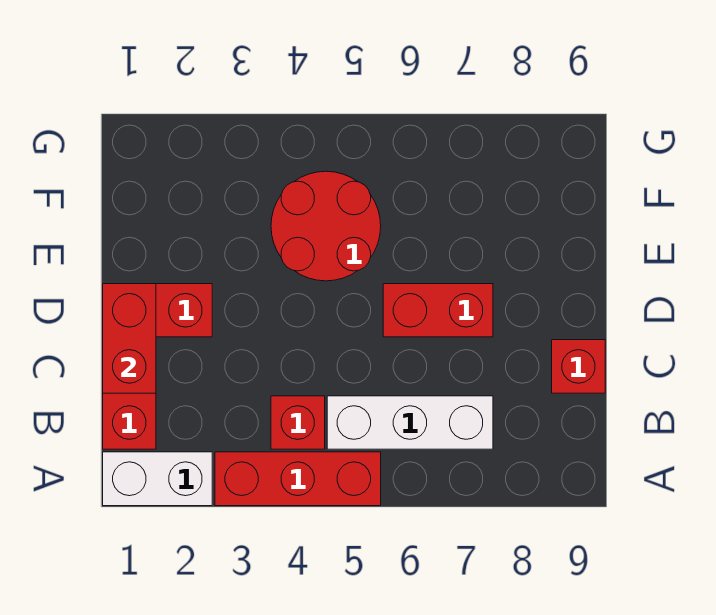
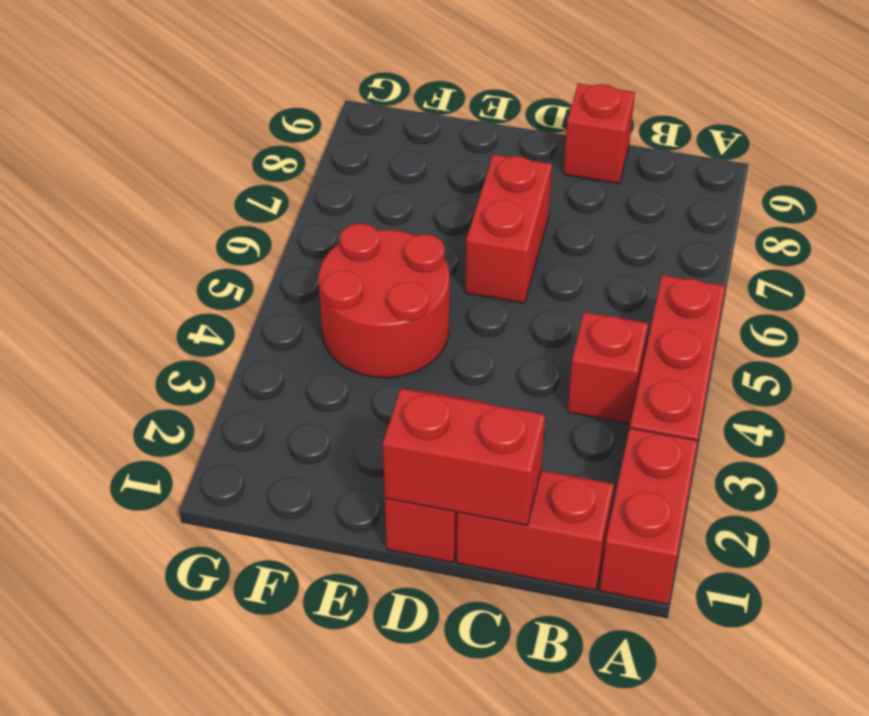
white brick A1:A2 level 1 -> red brick A1:A2 level 1
white brick B5:B7 level 1 -> none

